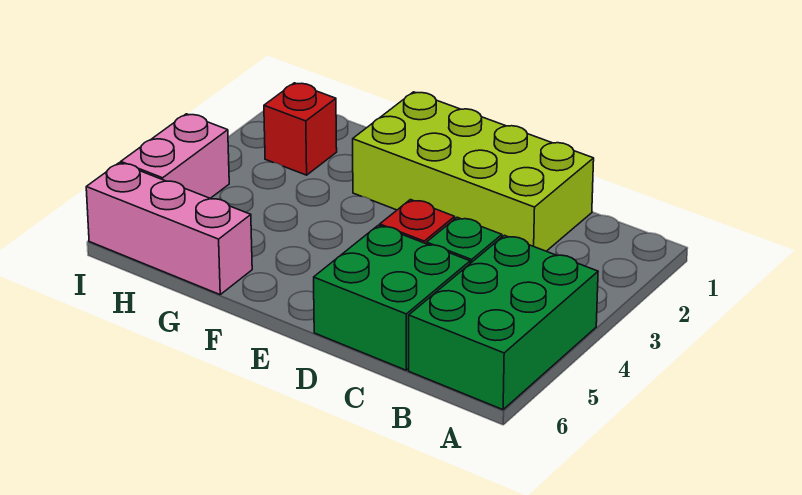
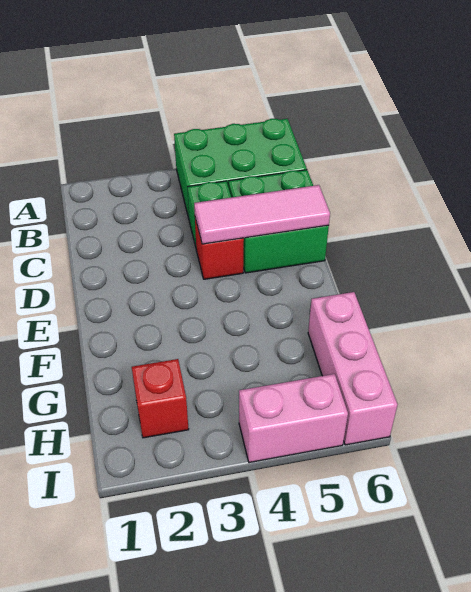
lime brick C1:F2 level 1 -> none
none -> pink tile D4:D6 level 2

